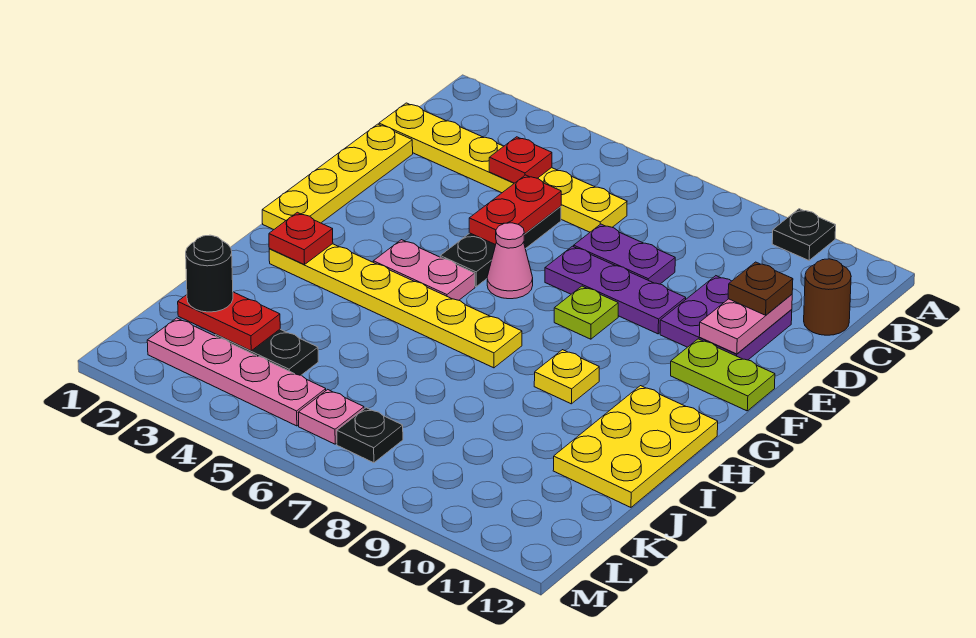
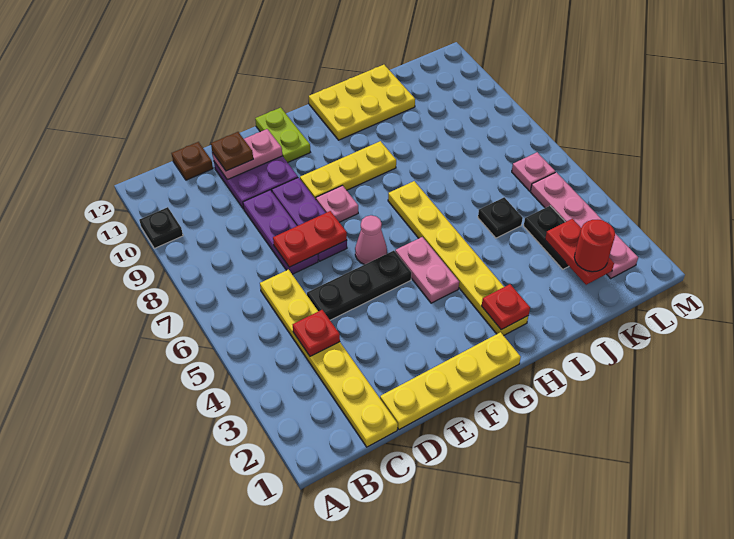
brown round brick C12 level 1 -> brown plate C12 level 1
red plate D5:E5 level 2 -> red plate D7:E7 level 2
purple plate D7:D8 level 1 -> purple plate D7:D9 level 1
lime plate F8 level 1 -> pink plate F8 level 1
yellow plate H9 level 1 -> yellow plate F9:H9 level 1
black round brick K2 level 3 -> red round brick K2 level 3
black plate L7 level 1 -> black plate J5 level 1

